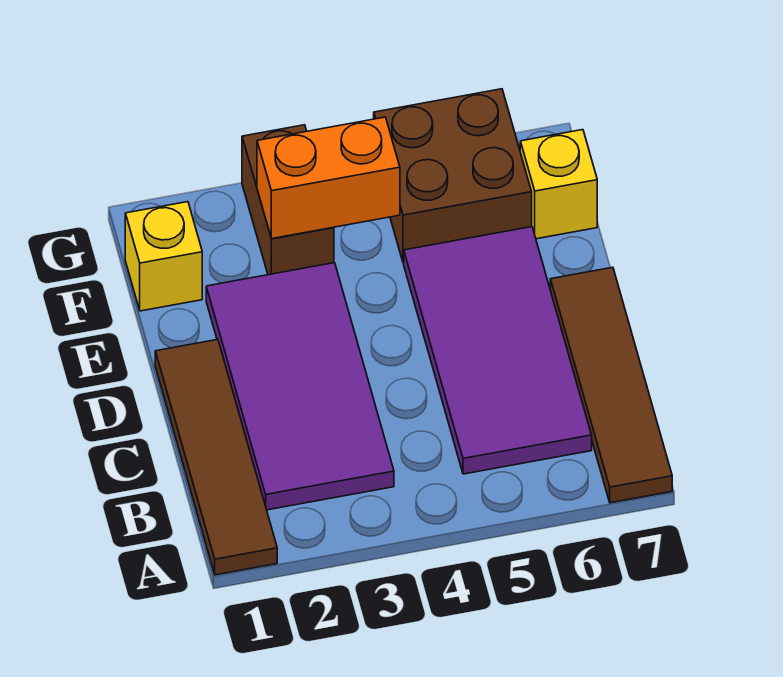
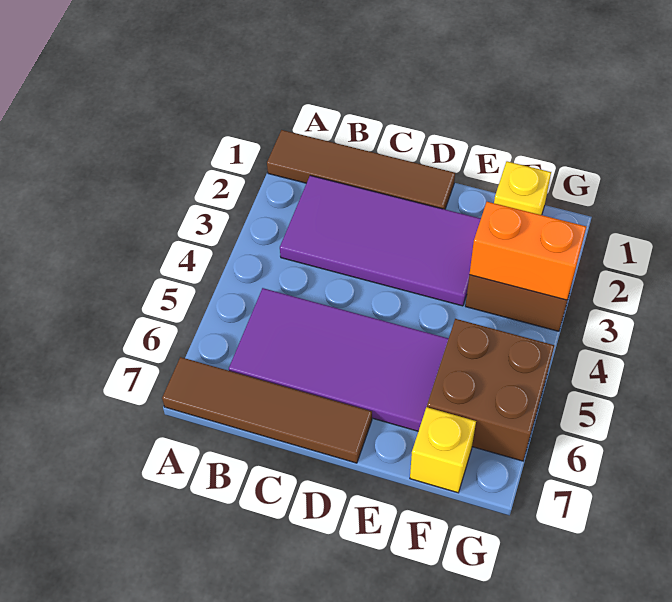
orange brick F3:F4 level 2 -> orange brick F3:G3 level 2

